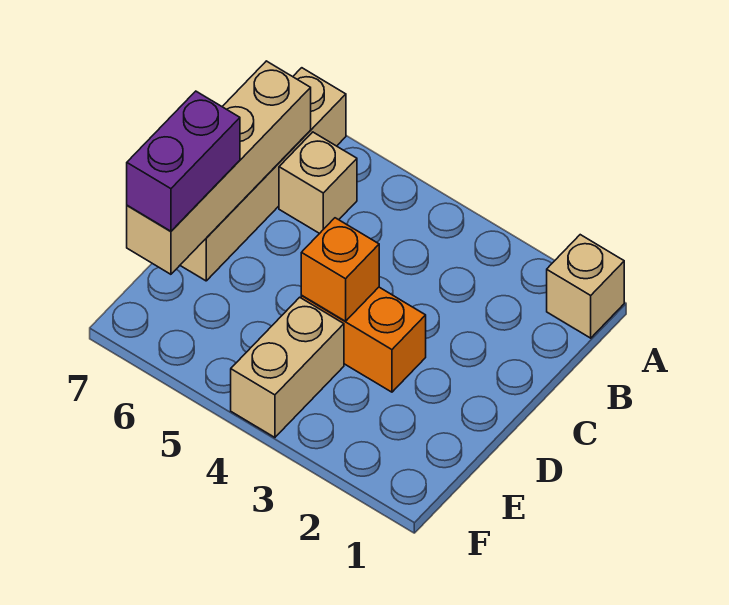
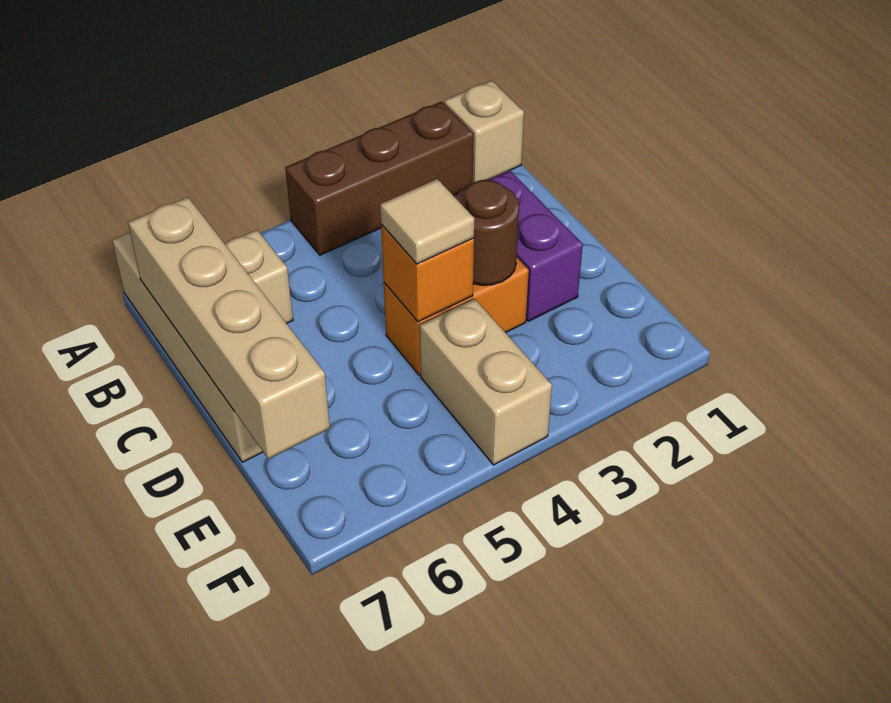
none -> brown brick A2:A4 level 1
none -> brown round brick D3 level 2
none -> tan tile D4 level 3
purple brick D7:E7 level 3 -> purple brick C2:D2 level 1

